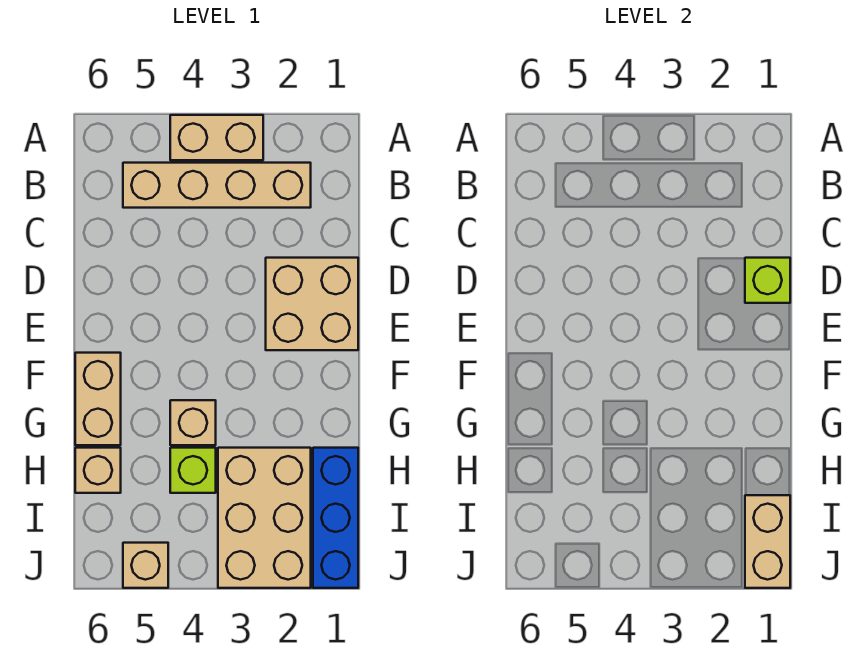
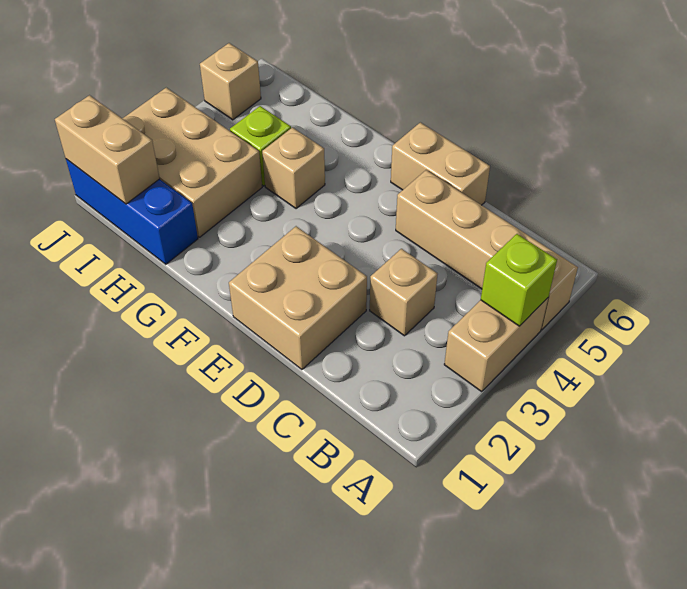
tan brick B2:B5 level 1 -> tan brick A5:D5 level 1
lime brick D1 level 2 -> lime brick A4 level 2
tan brick F6:G6 level 1 -> tan brick D6:E6 level 1
tan brick H6 level 1 -> tan brick C3 level 1

